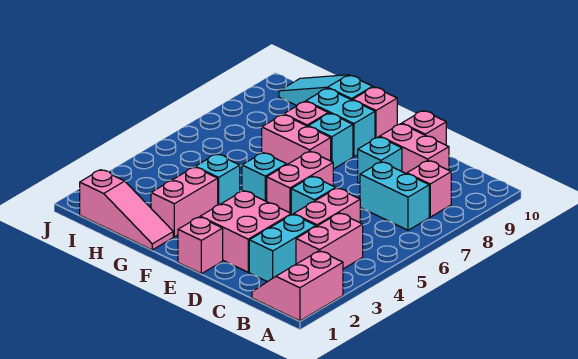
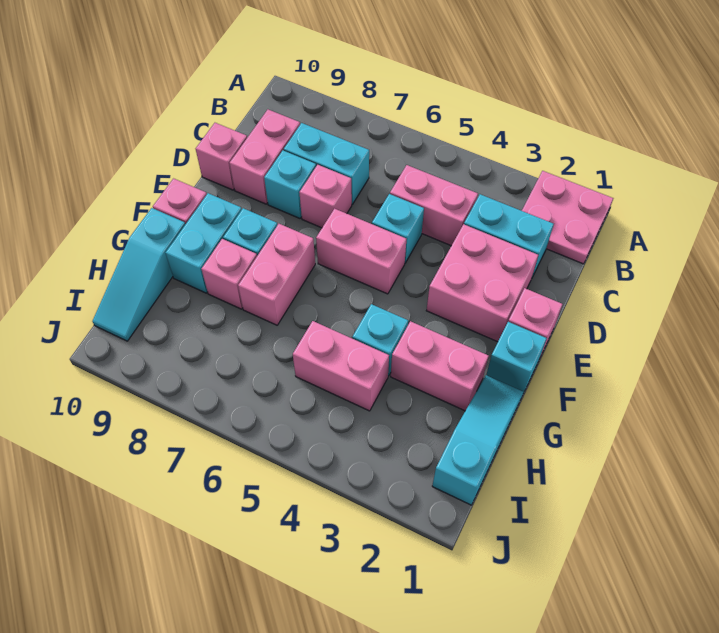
pink slope A1:B2 level 1 top A -> pink plate A1:B2 level 1
pink brick B3:B4 level 1 -> pink brick H4:H5 level 1
cyan brick B7:C7 level 1 -> cyan brick C7:C8 level 1
pink brick B8 level 1 -> pink brick D7 level 1
cyan brick F5 level 1 -> cyan brick F1 level 1
pink slope G1:I1 level 1 top I -> cyan slope G1:I1 level 1 top I

